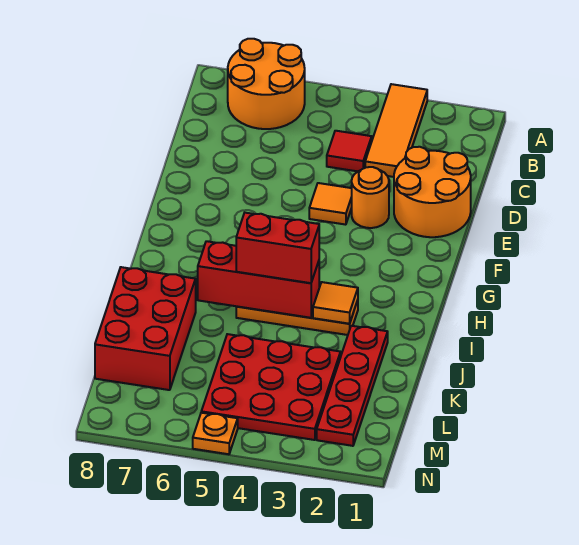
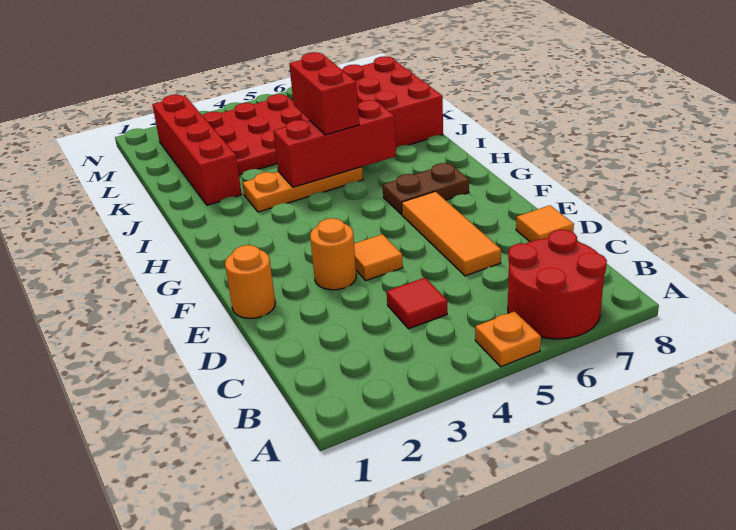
orange tile A3:C3 level 1 -> orange tile D6:F6 level 1
orange round brick A6:B7 level 1 -> red round brick A6:B7 level 1
orange round brick D1:E2 level 1 -> orange round brick E1 level 1
none -> brown plate G6:G7 level 1
orange tile I3 level 2 -> orange tile D8 level 1
red brick I4:I5 level 3 -> red brick I5:J5 level 3
red plate J2:M2 level 1 -> red brick J2:M2 level 1
orange plate N5 level 1 -> orange plate A5 level 1

